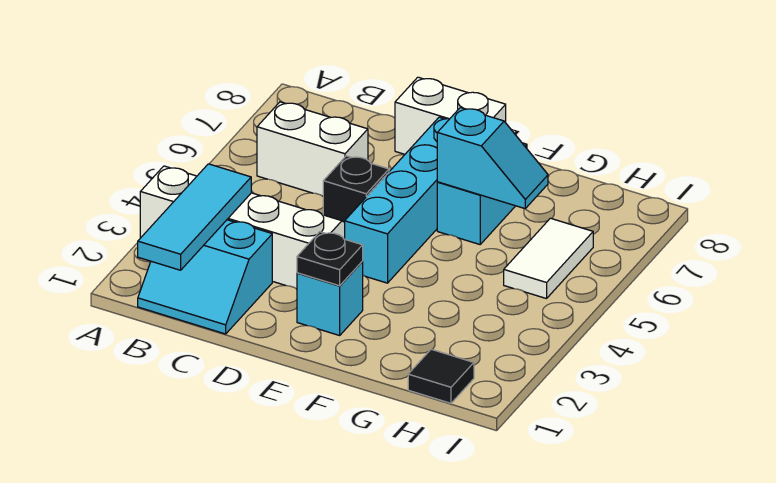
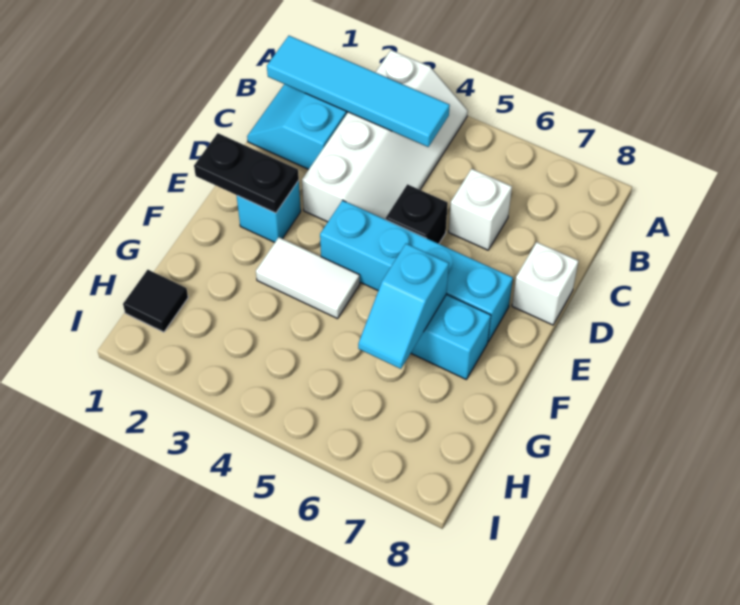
cyan tile B1:B3 level 2 -> cyan tile B1:B4 level 2
white brick B6:C6 level 1 -> white brick C6 level 1
white brick D8:E8 level 1 -> white brick D8 level 1
black plate E2 level 2 -> black plate E1:E2 level 2
white tile H5:H6 level 1 -> white tile F3:F4 level 1

